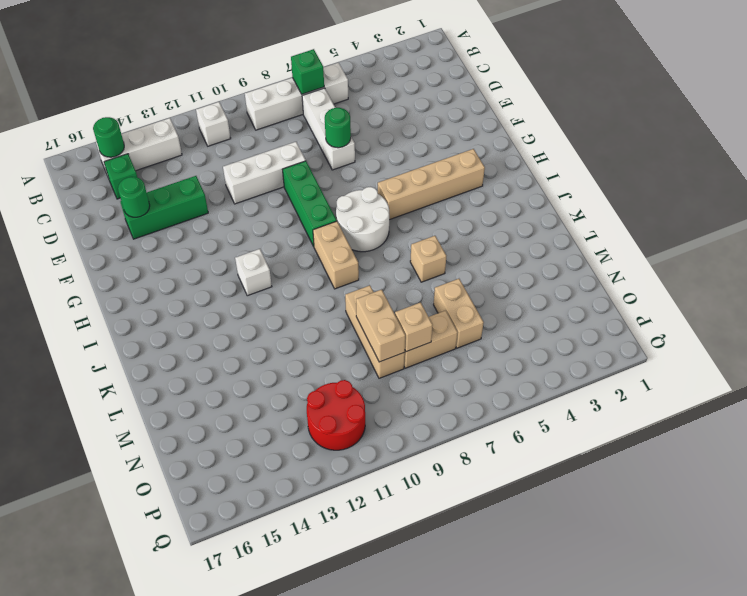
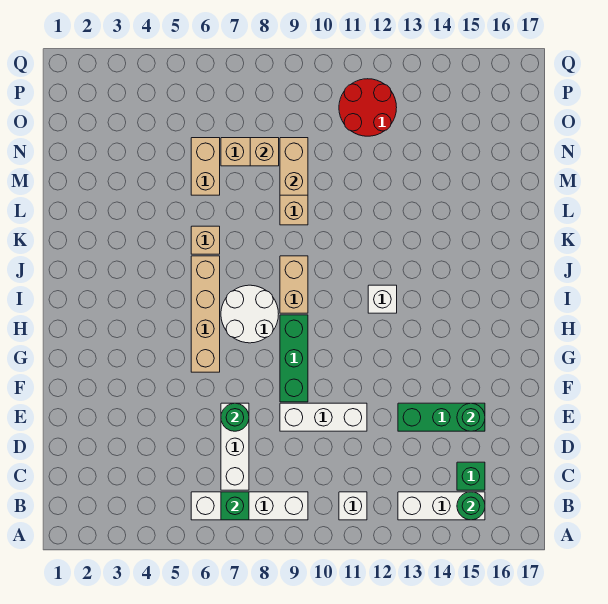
tan brick H3:H6 level 1 -> tan brick G6:J6 level 1

